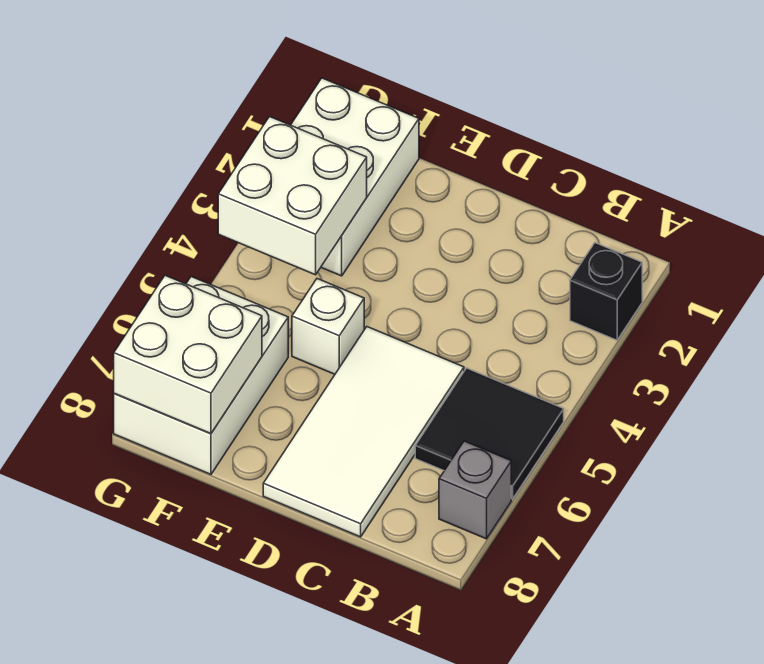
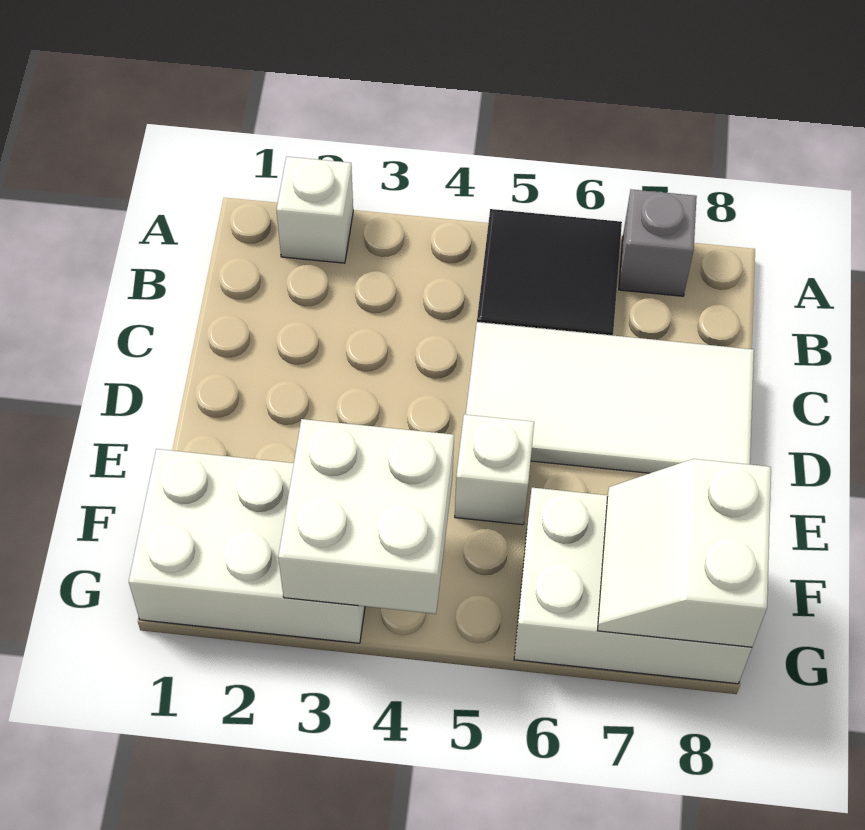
black brick A2 level 1 -> white brick A2 level 1
white brick F7:G8 level 2 -> white slope F7:G8 level 2 top 8

